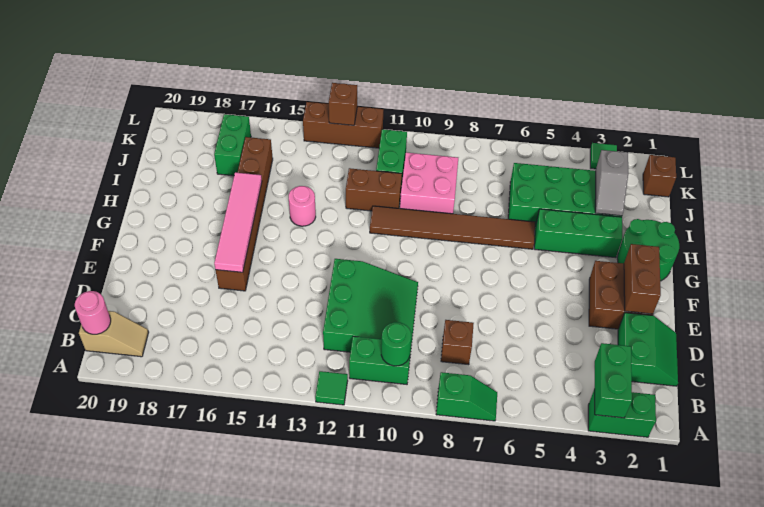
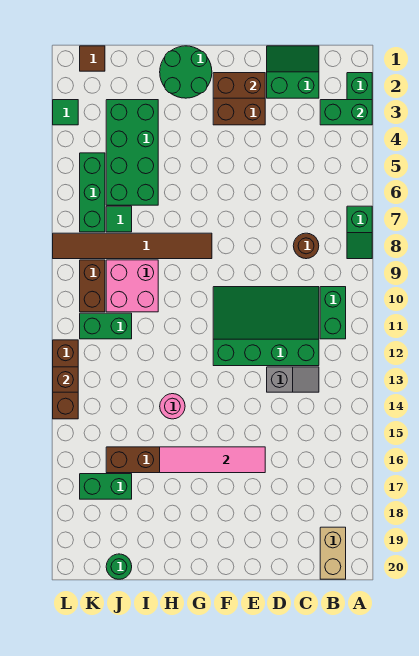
green slope A7:A8 level 1 top 8 -> green slope A7:A8 level 1 top 7
green tile A12 level 1 -> green tile J7 level 1
green round brick B10 level 2 -> green round brick J20 level 1
tan slope B19:B20 level 1 top 20 -> tan brick B19:B20 level 1
pink round brick B20 level 2 -> none
brown brick C8 level 1 -> brown round brick C8 level 1
green slope C10:E12 level 1 top 12 -> green slope C10:F12 level 1 top 12
green brick H3:H5 level 1 -> green brick K5:K7 level 1
brown tile H6:H11 level 1 -> brown tile G8:L8 level 1
grey slope I3:J3 level 2 top J -> grey slope C13:D13 level 1 top D
brown brick I11:I12 level 1 -> brown brick K9:K10 level 1
brown brick K1 level 1 -> brown tile K1 level 1

